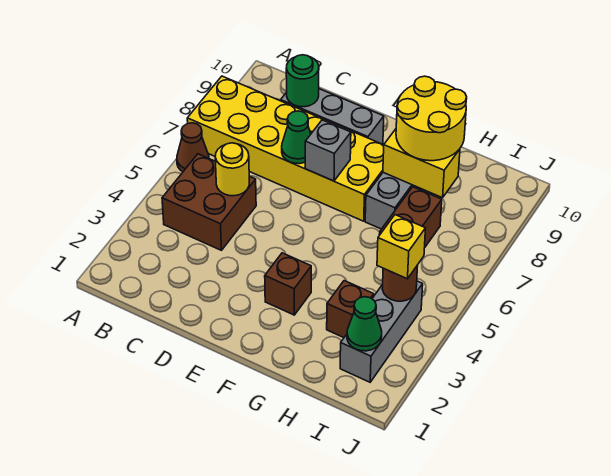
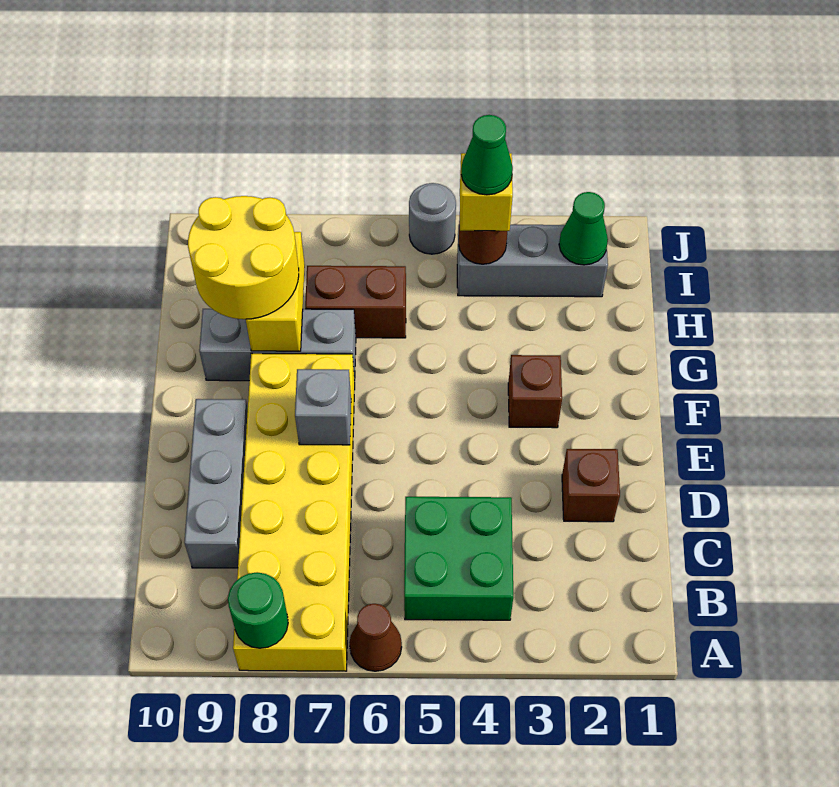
brown brick B4:C5 level 1 -> green brick B4:C5 level 1
yellow round brick C5 level 2 -> none
green round brick C9 level 2 -> green round brick A8 level 2
green cone D7 level 2 -> green cone I4 level 4
brown brick H3 level 1 -> brown brick D2 level 1
none -> grey round brick J5 level 1

